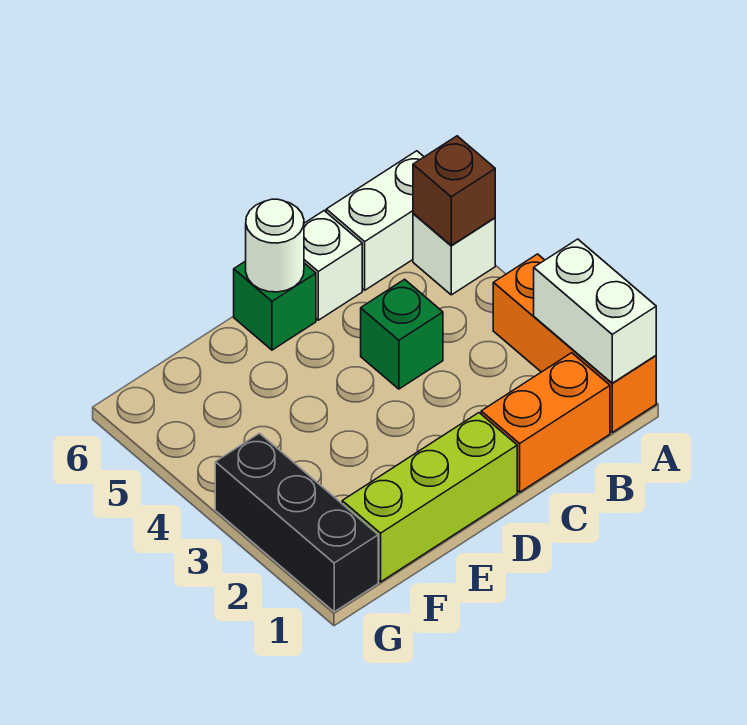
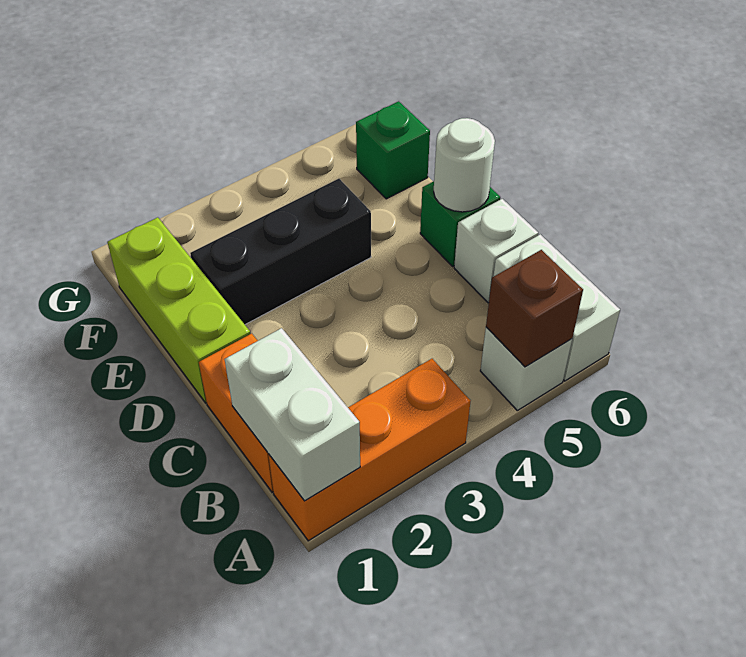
white brick A1:A2 level 2 -> white brick A1:B1 level 2
green brick C4 level 1 -> green brick F6 level 1
black brick G1:G3 level 1 -> black brick E2:E4 level 1

